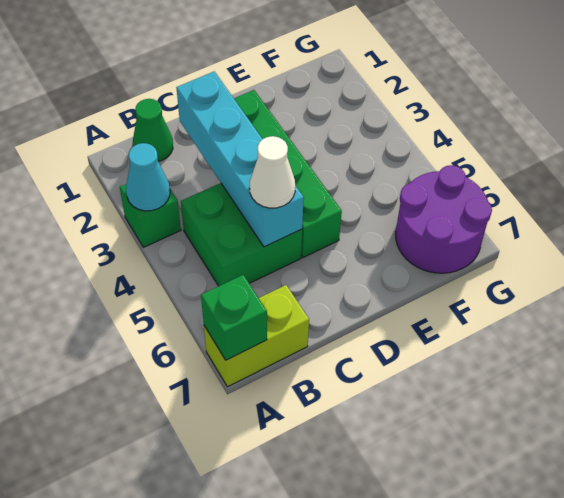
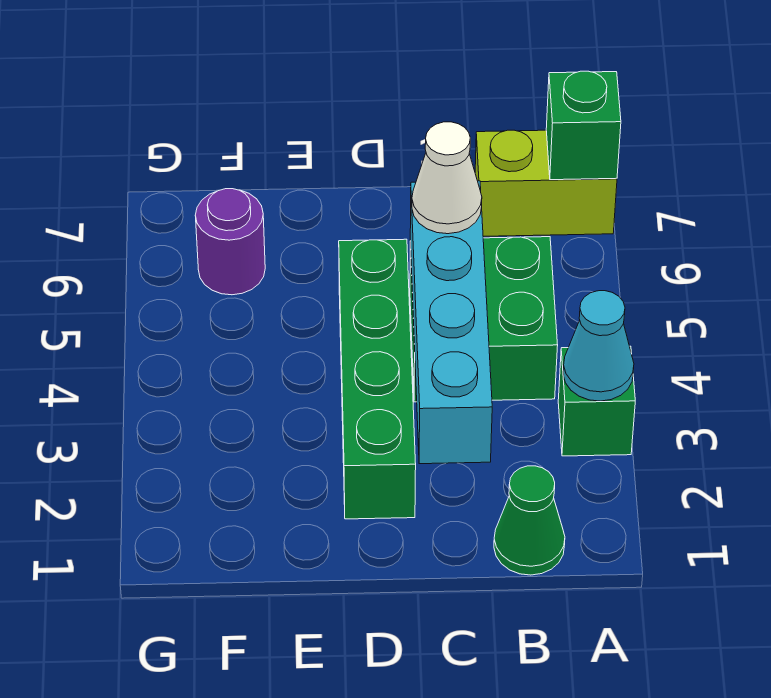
purple round brick F6:G7 level 1 -> purple round brick F6 level 1

